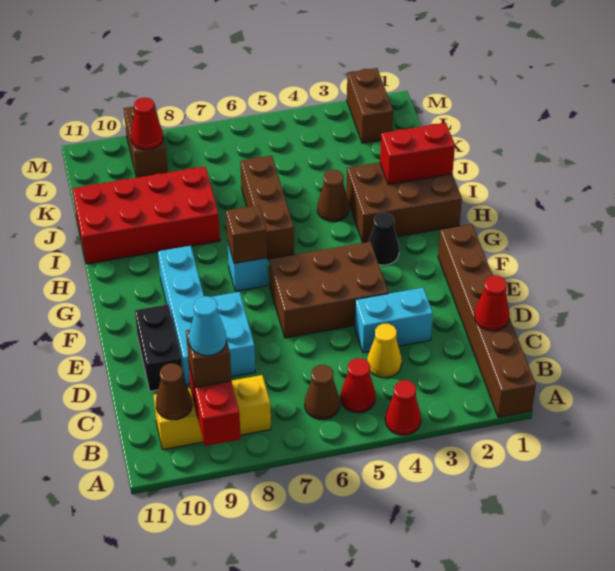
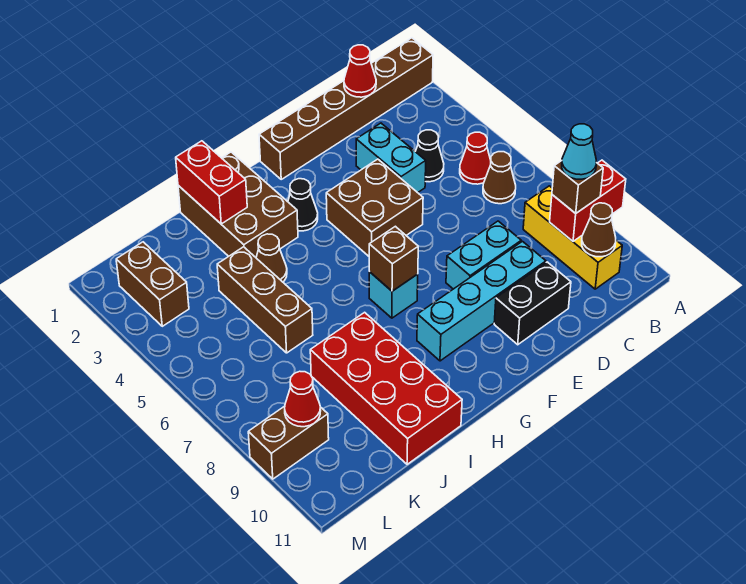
red cone A4 level 1 -> none
yellow cone C4 level 1 -> black cone C4 level 1
brown brick E4:F6 level 1 -> brown brick E4:F5 level 1
brown brick H6:J6 level 1 -> brown brick J4:J6 level 1
brown brick L2:M2 level 1 -> brown brick L2:L3 level 1

